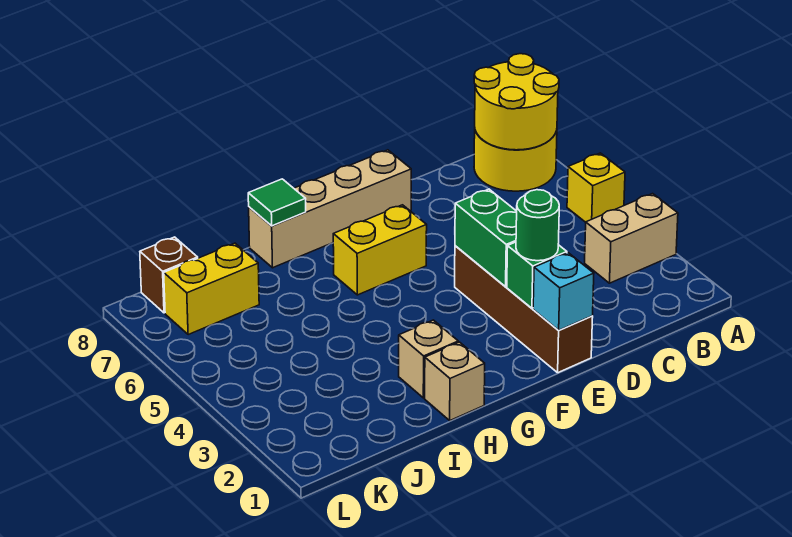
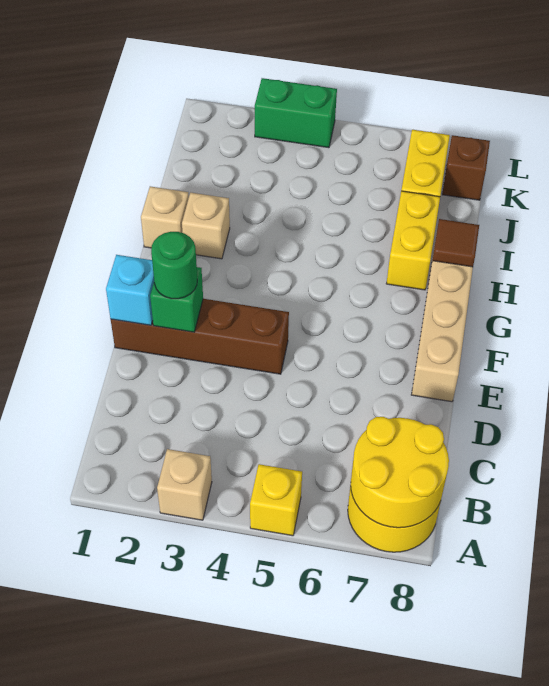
tan brick A3:B3 level 1 -> tan brick A3 level 1
green brick E3:E4 level 2 -> green brick L3:L4 level 1
yellow brick F6:G6 level 1 -> yellow brick H7:I7 level 1
green tile H8 level 2 -> brown tile H8 level 2

